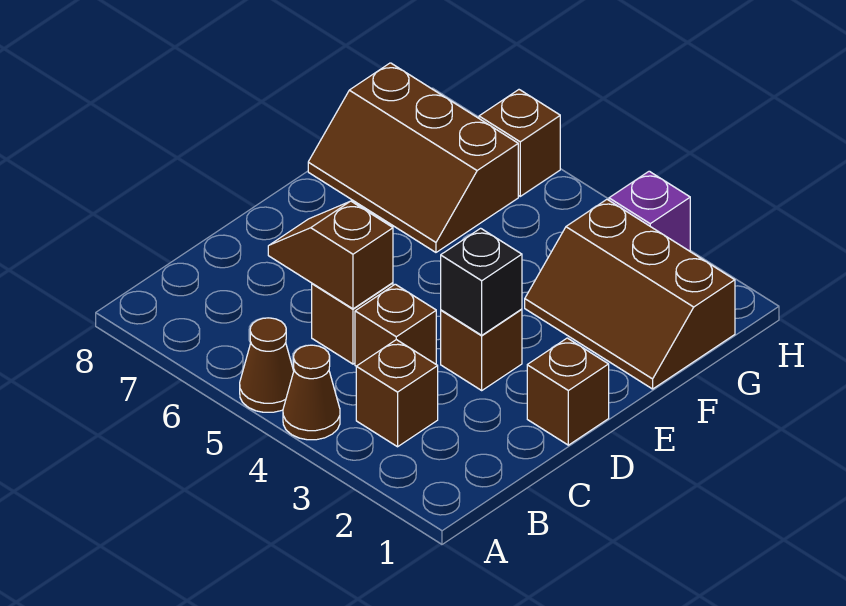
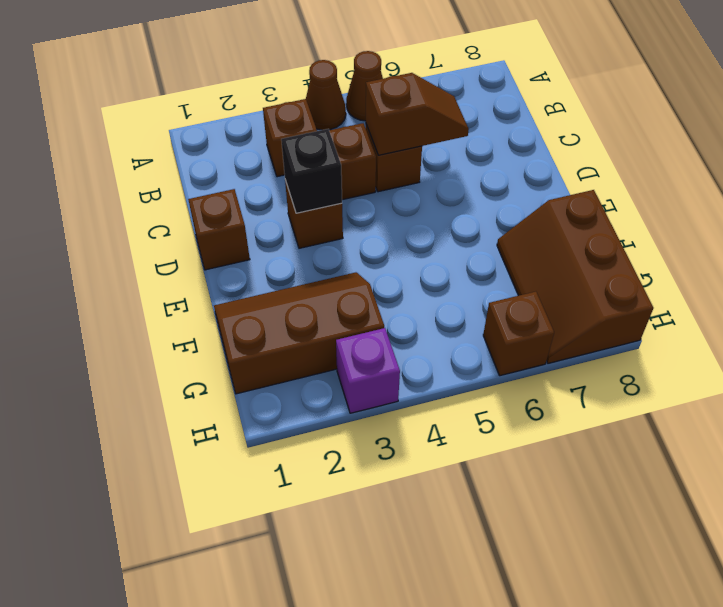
brown slope F6:G8 level 1 top G -> brown slope F7:H8 level 1 top 8

